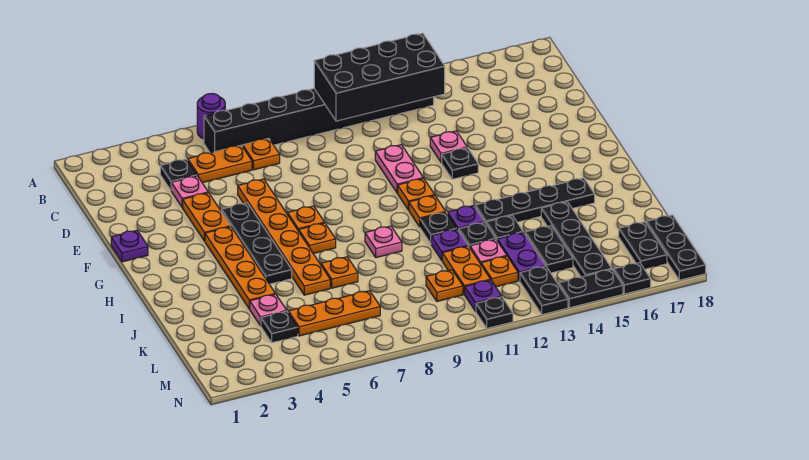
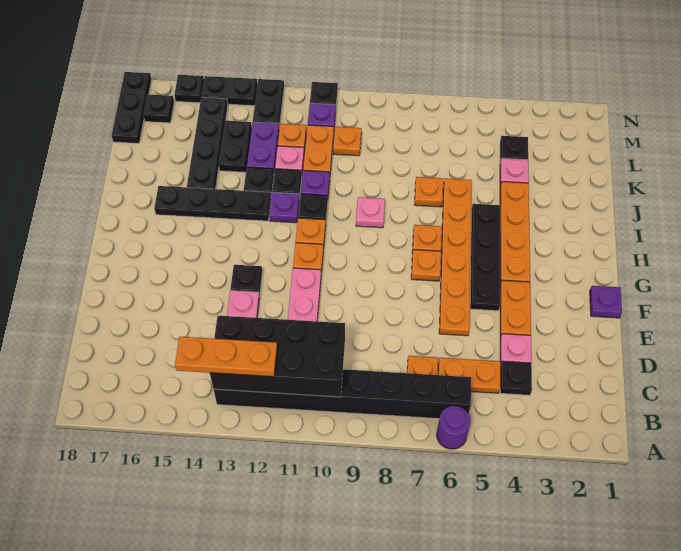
orange plate L5:L7 level 1 -> orange plate B12:B14 level 3
black plate L17:M17 level 1 -> black plate M17 level 1

